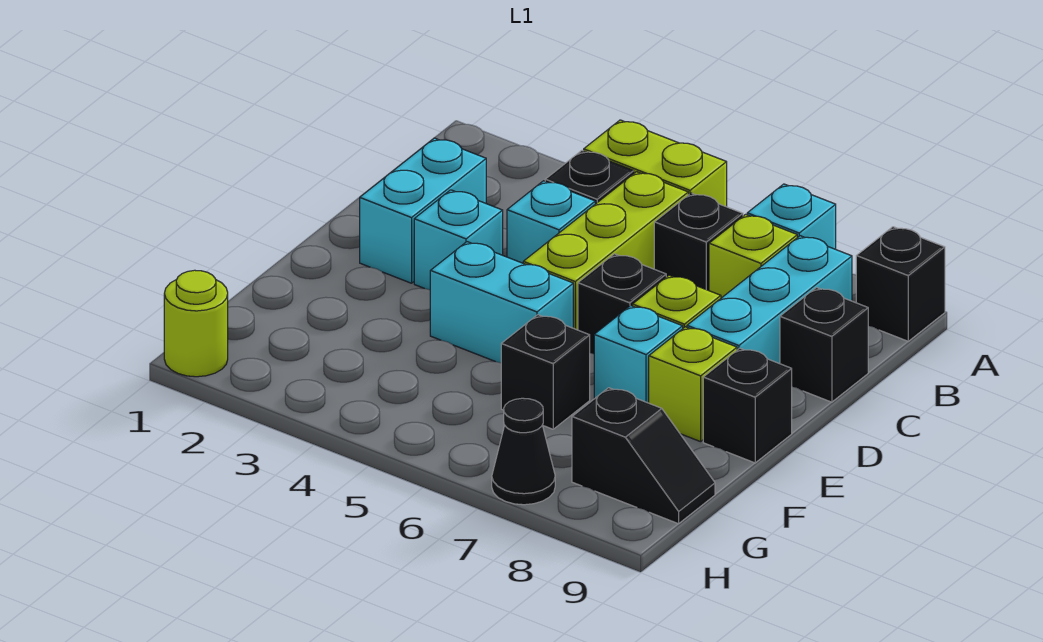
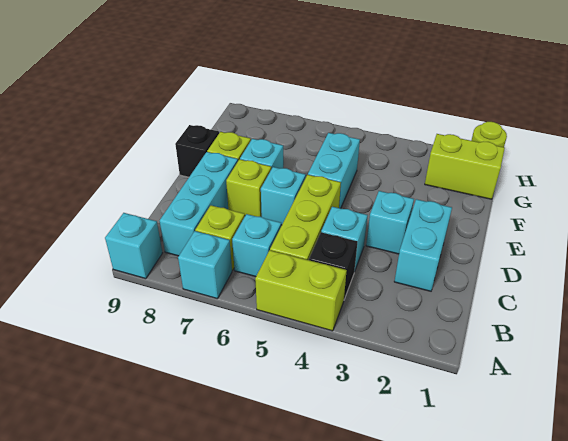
black brick A9 level 1 -> cyan brick A9 level 1
black brick B6 level 1 -> cyan brick B6 level 1
black brick C9 level 1 -> none
black brick D6 level 1 -> cyan brick D6 level 1
cyan brick E4:E5 level 1 -> cyan brick E5:F5 level 1
black brick F6 level 1 -> none
none -> lime brick G1:G2 level 1
black slope G8:G9 level 1 top 8 -> none
black cone H7 level 1 -> none

